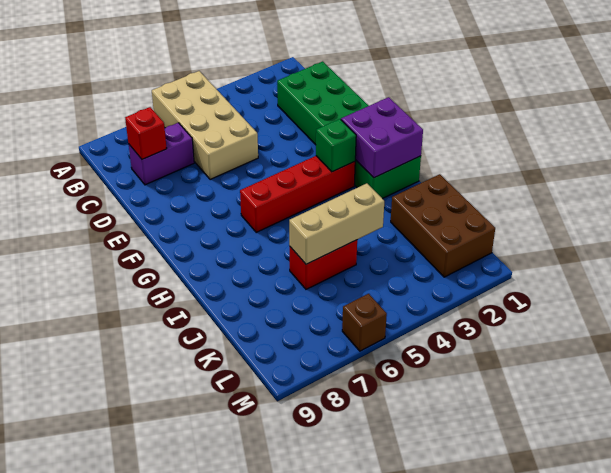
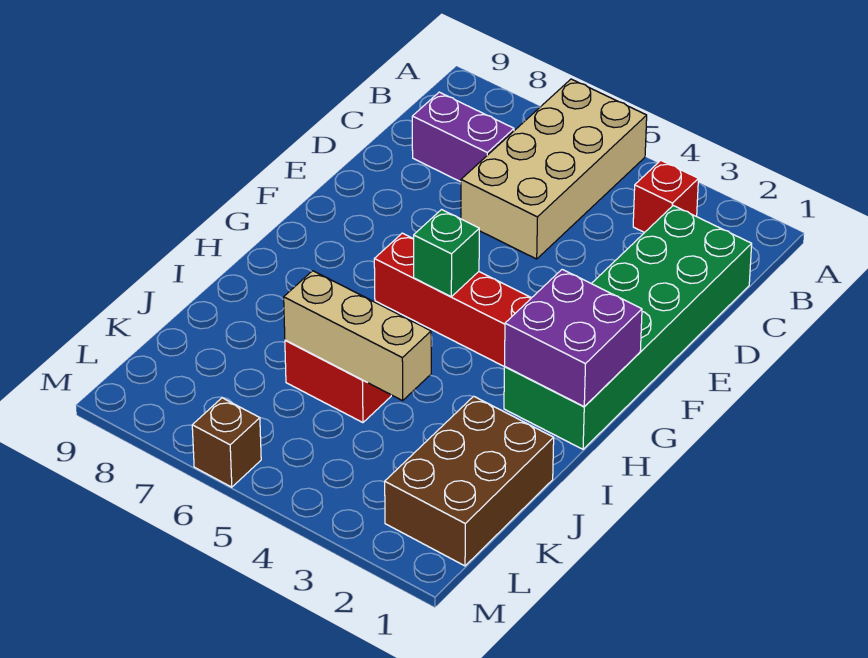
red brick C8 level 2 -> red brick B3 level 1
green brick G3 level 2 -> green brick G5 level 2

